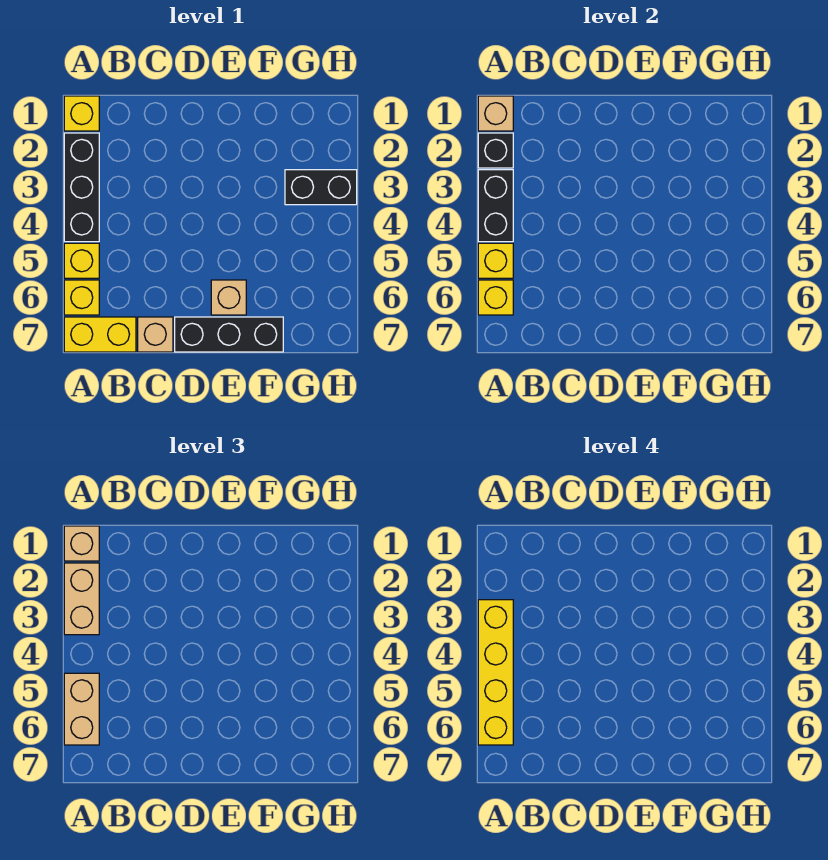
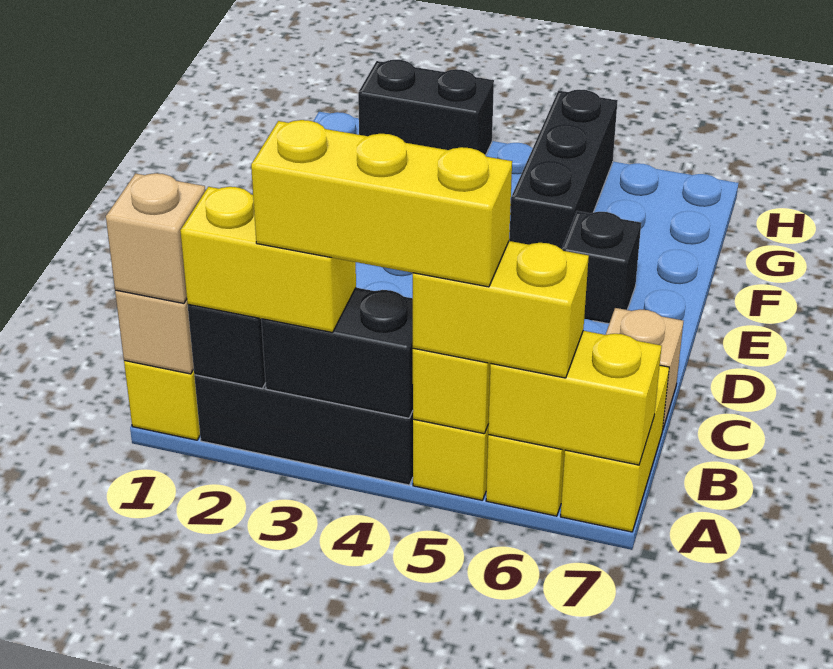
tan brick A2:A3 level 3 -> yellow brick A2:A3 level 3
yellow brick A3:A6 level 4 -> yellow brick A3:A5 level 4
tan brick A5:A6 level 3 -> yellow brick A5:A6 level 3
yellow brick A6 level 2 -> yellow brick A6:A7 level 2
black brick D7:F7 level 1 -> black brick F5:H5 level 1
tan brick E6 level 1 -> black brick E6 level 1
black brick G3:H3 level 1 -> black brick H2:H3 level 1

